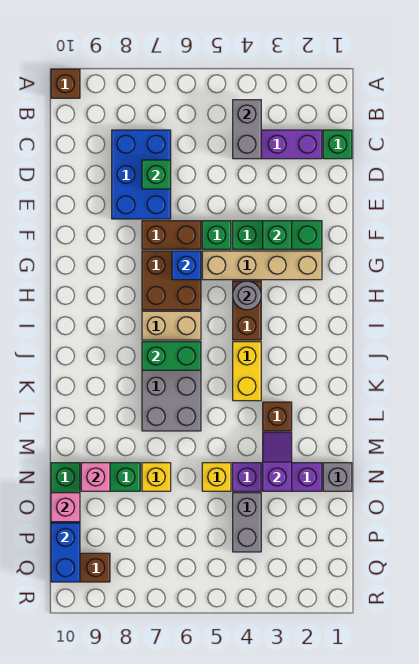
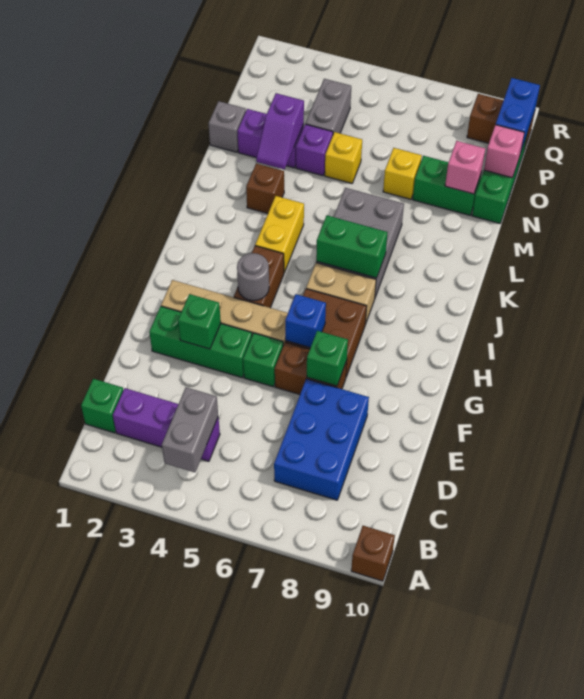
green brick D7 level 2 -> green brick F7 level 2

